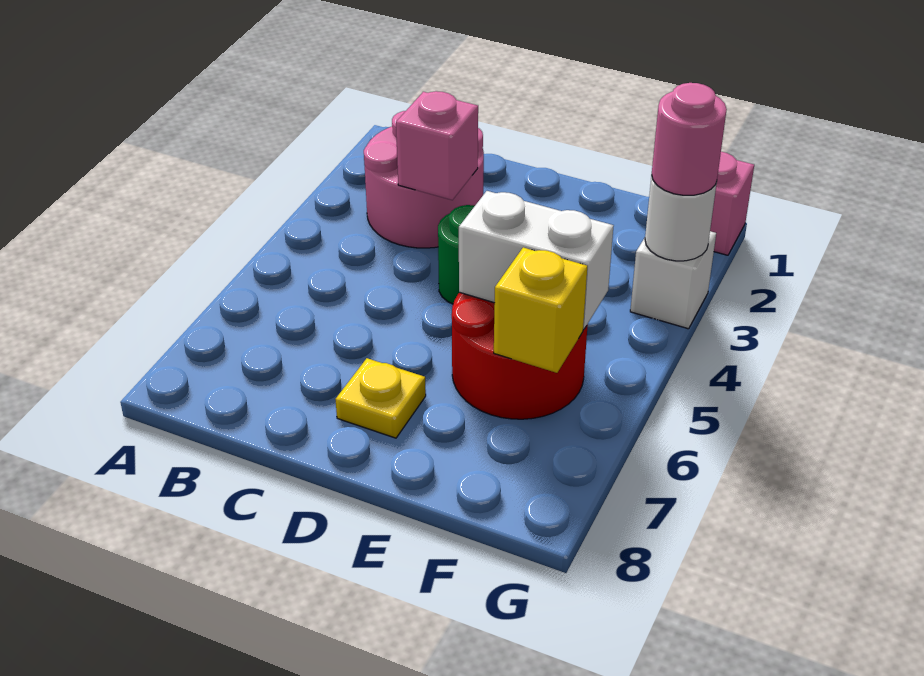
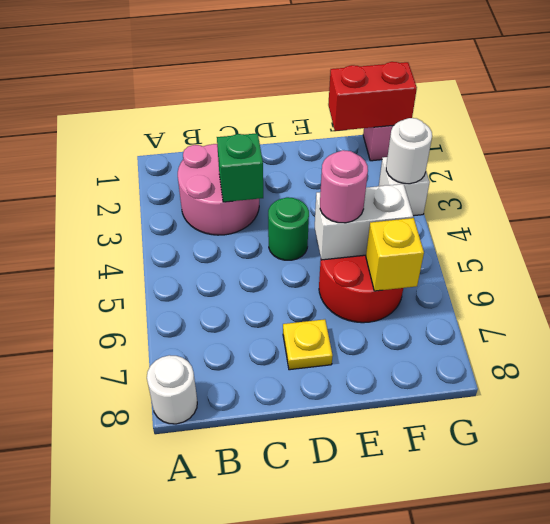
none -> white round brick A8 level 1
pink brick C3 level 2 -> green brick C3 level 2
none -> red brick F1:G1 level 2
pink round brick G3 level 3 -> pink round brick E5 level 3

